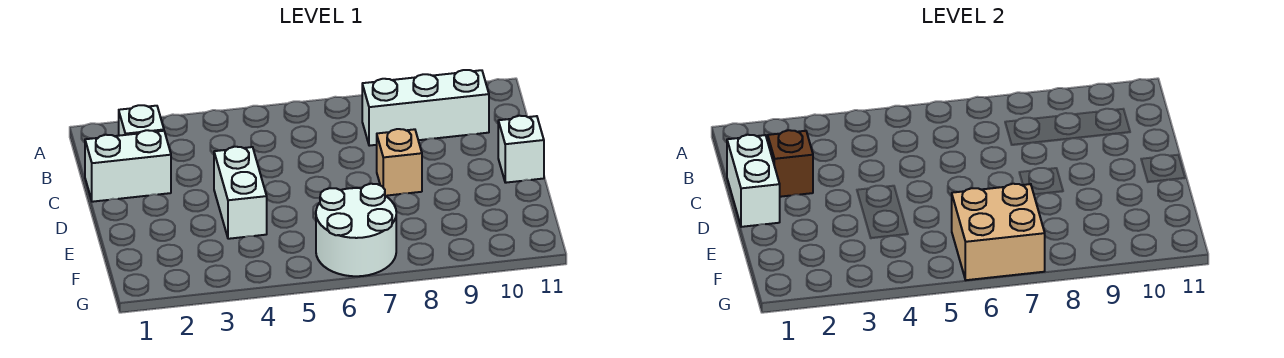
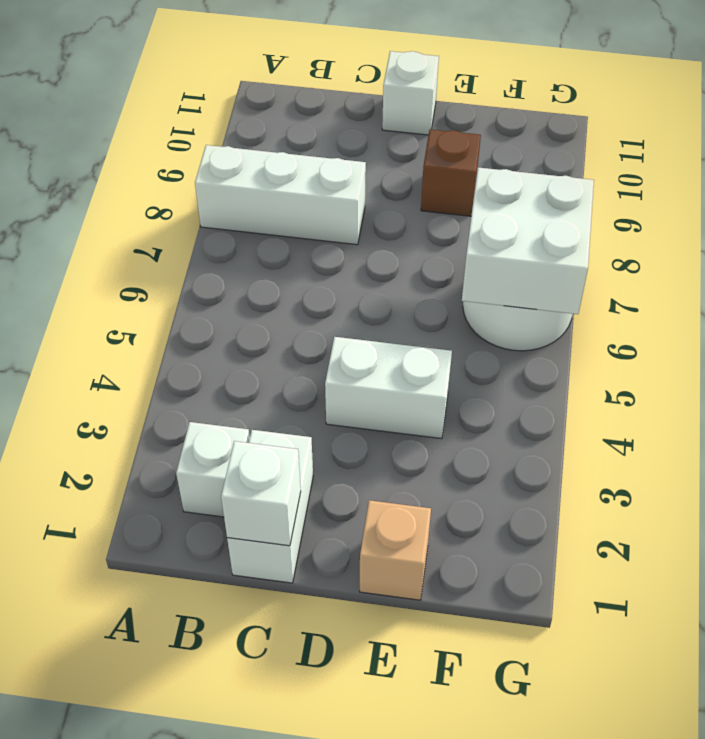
white brick B8:B10 level 1 -> white brick A8:C8 level 1
white brick C1:D1 level 2 -> white brick C1 level 2
brown brick C2 level 2 -> brown brick E9 level 1
tan brick D8 level 1 -> tan brick E1 level 1
tan brick F6:G7 level 2 -> white brick F6:G7 level 2

